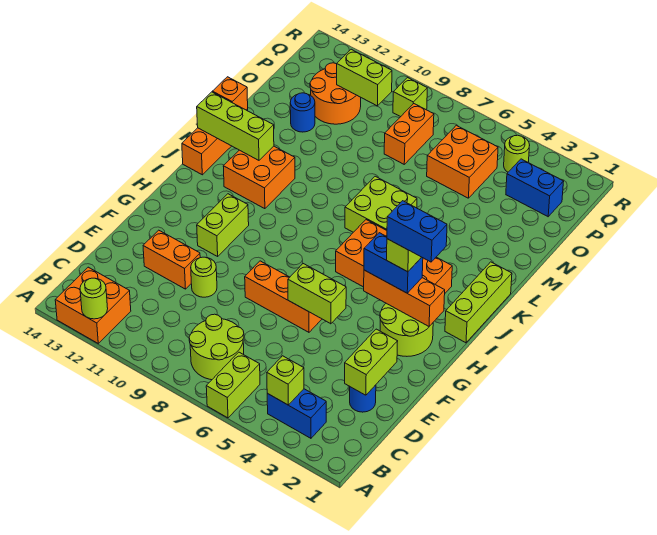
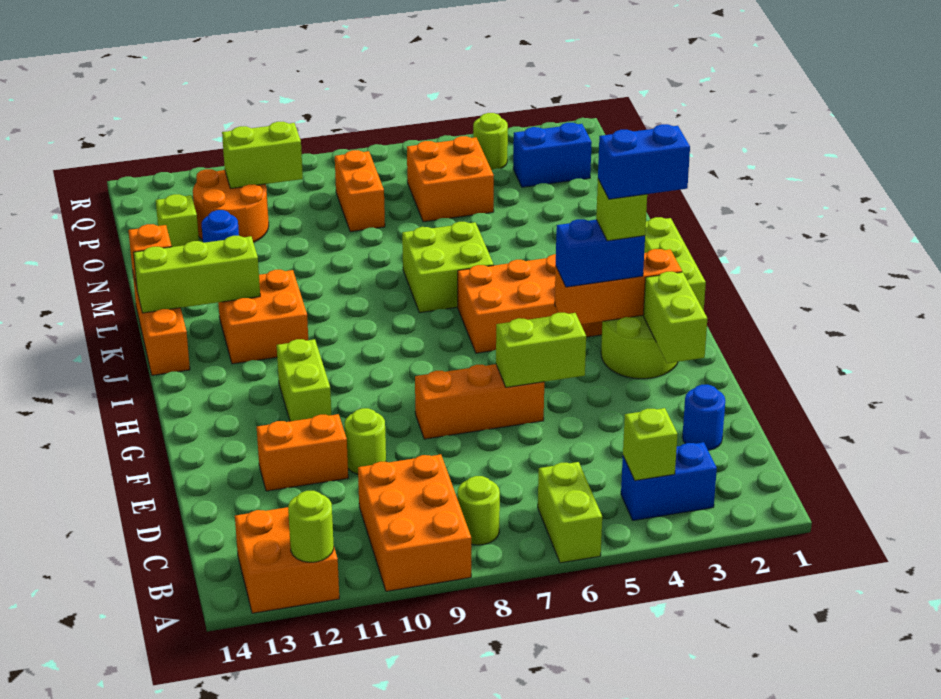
none -> orange brick A9:C10 level 1
lime round brick B7:C8 level 1 -> lime round brick B8 level 1
lime brick D2:E2 level 2 -> lime brick F2:G2 level 2
lime brick Q9 level 1 -> lime brick O13 level 1

